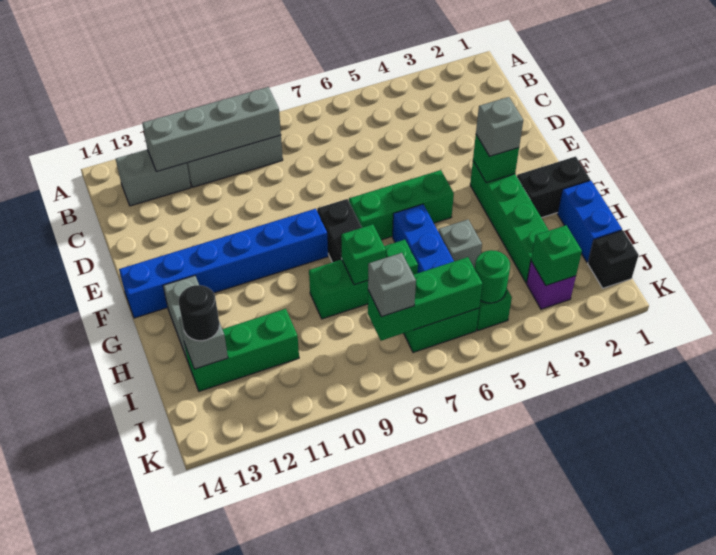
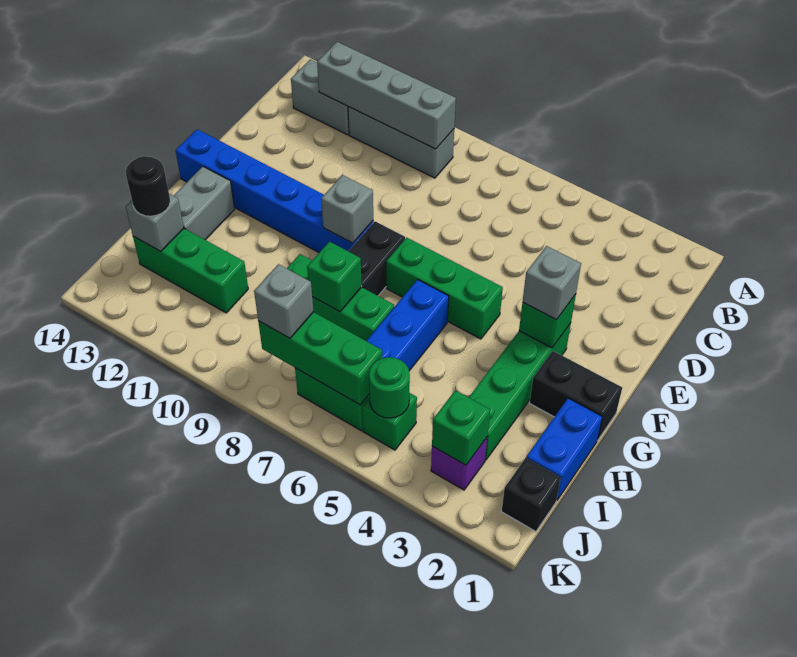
grey brick H5 level 1 -> grey brick F9 level 2

